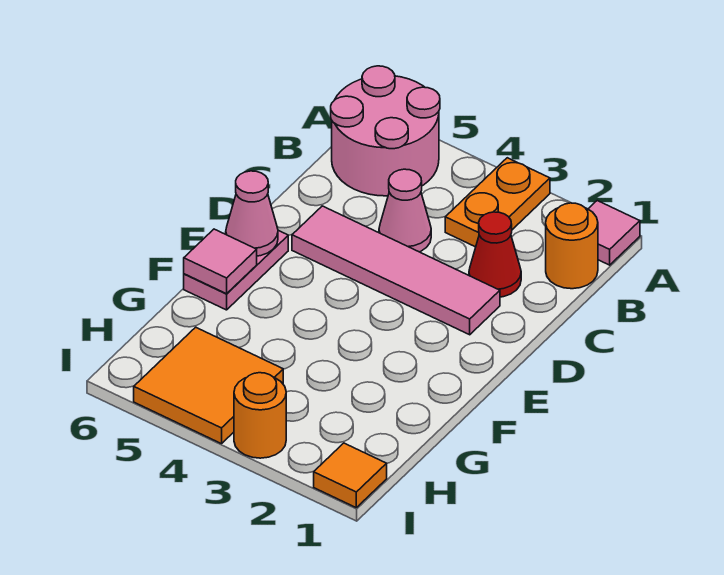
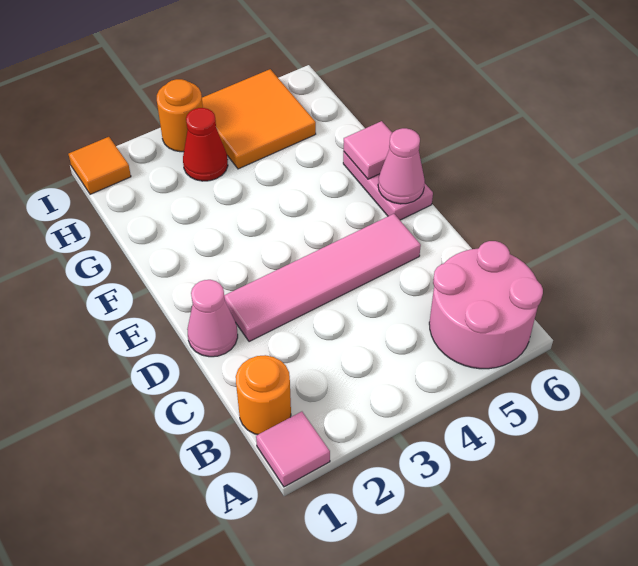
orange plate A3:B3 level 1 -> none
red cone C2 level 1 -> red cone H3 level 1
pink cone C4 level 1 -> pink cone D1 level 1

